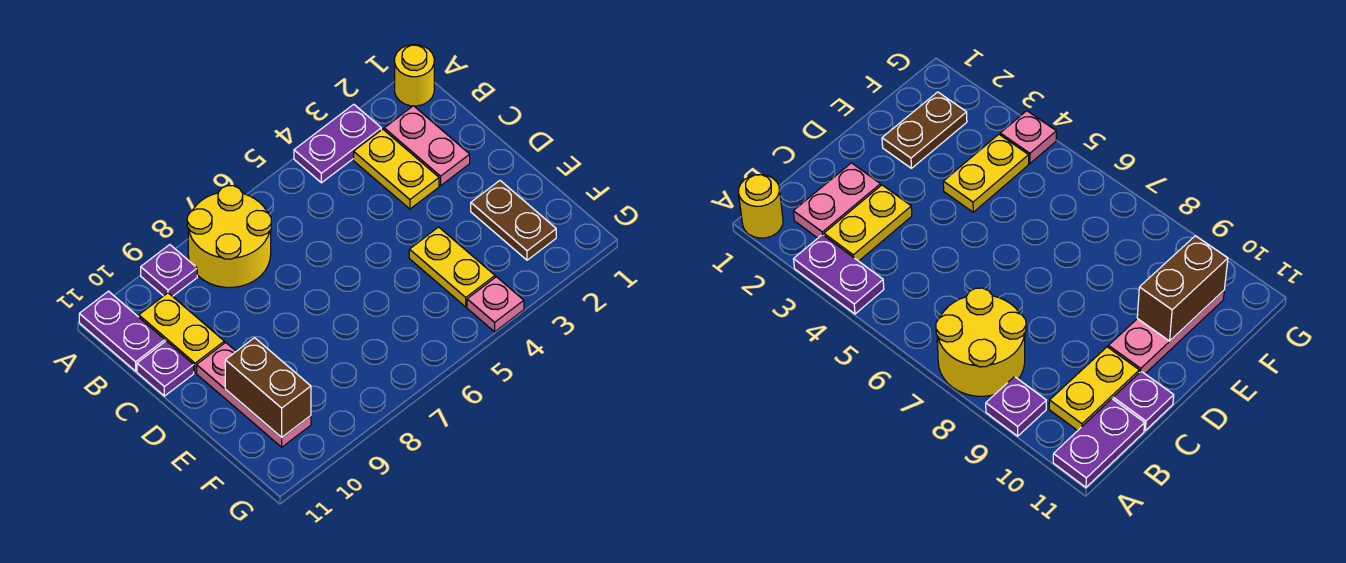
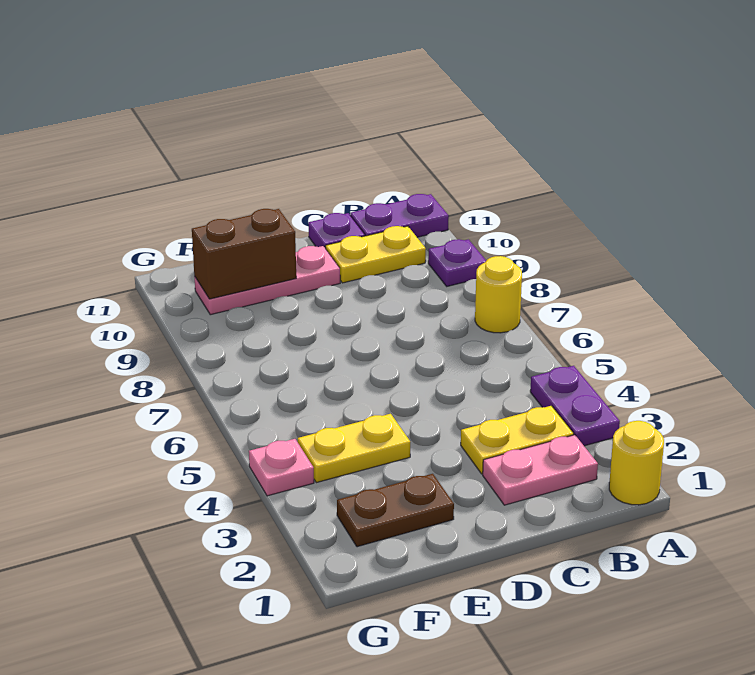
yellow round brick A7:B8 level 1 -> yellow round brick A7 level 1

